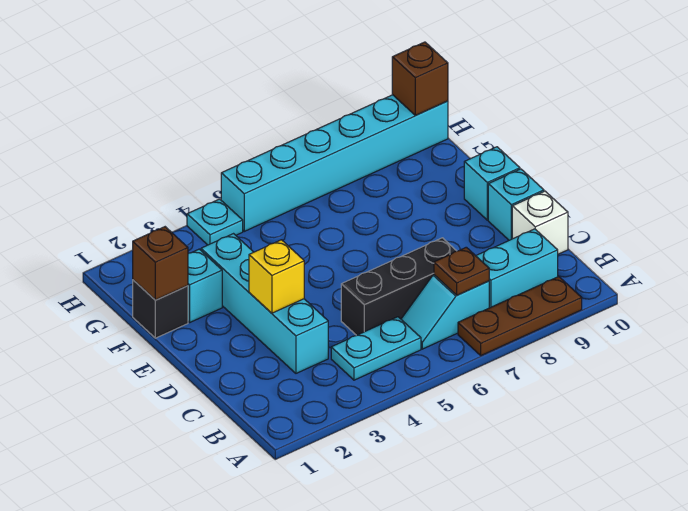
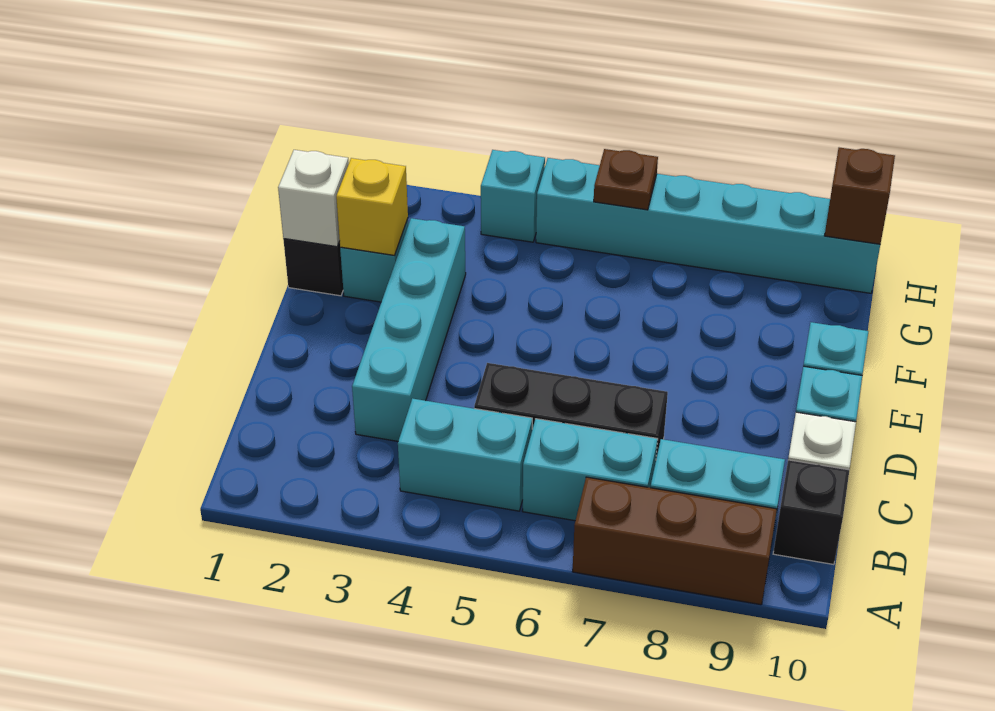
brown plate A7:A9 level 1 -> brown brick A7:A9 level 1
cyan plate B4:B5 level 1 -> cyan brick B4:B5 level 1
cyan slope B6:B7 level 1 top 7 -> cyan brick B6:B7 level 1
brown plate B7 level 2 -> brown plate H6 level 2
none -> black brick B10 level 1
yellow brick D3 level 2 -> yellow brick F2 level 2
brown brick F1 level 2 -> white brick F1 level 2
cyan plate H4 level 1 -> cyan brick H4 level 1

